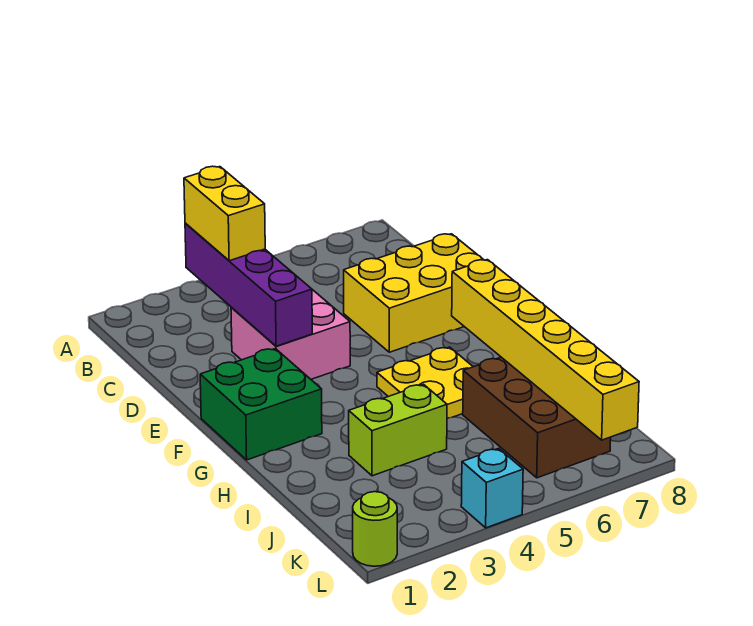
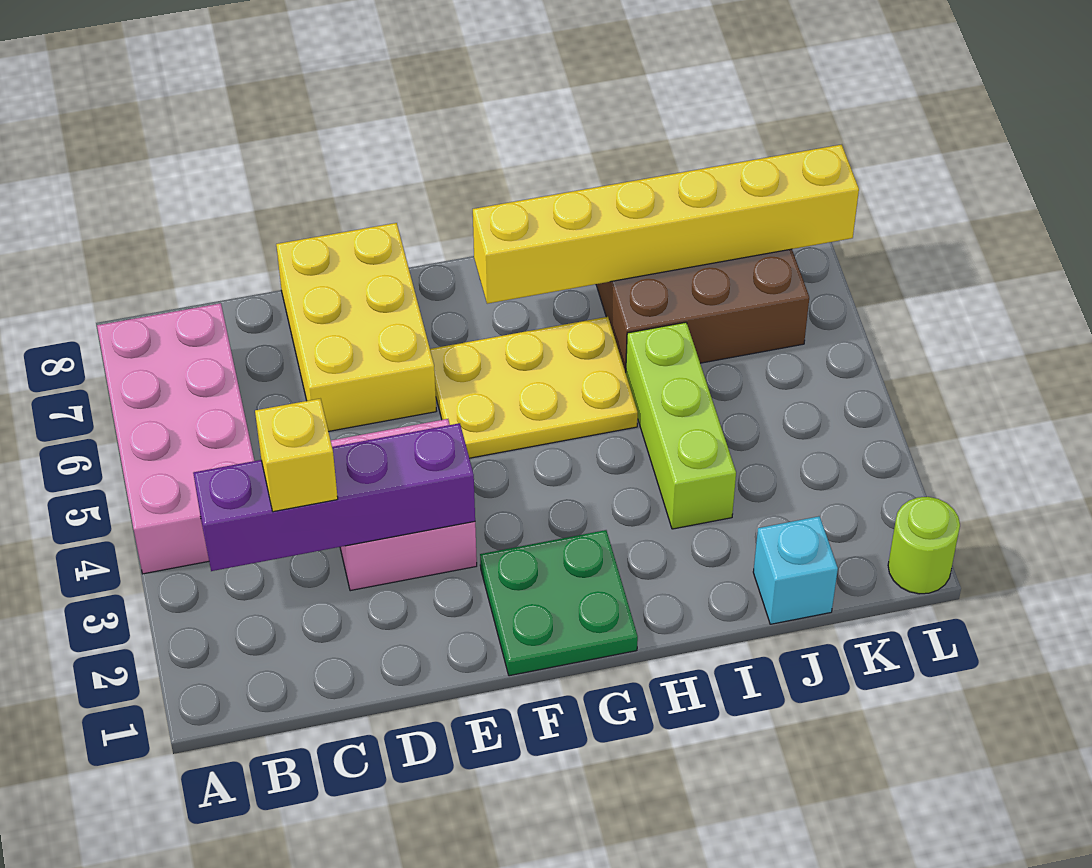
none -> pink brick A4:B7 level 1
yellow brick B3:C3 level 3 -> yellow brick C3 level 3
green brick F1:G2 level 1 -> green plate F1:G2 level 1
yellow plate G5:H6 level 1 -> yellow plate F5:H6 level 1
lime brick I3:I4 level 1 -> lime brick I3:I5 level 1
cyan brick L4 level 1 -> cyan brick J1 level 1

